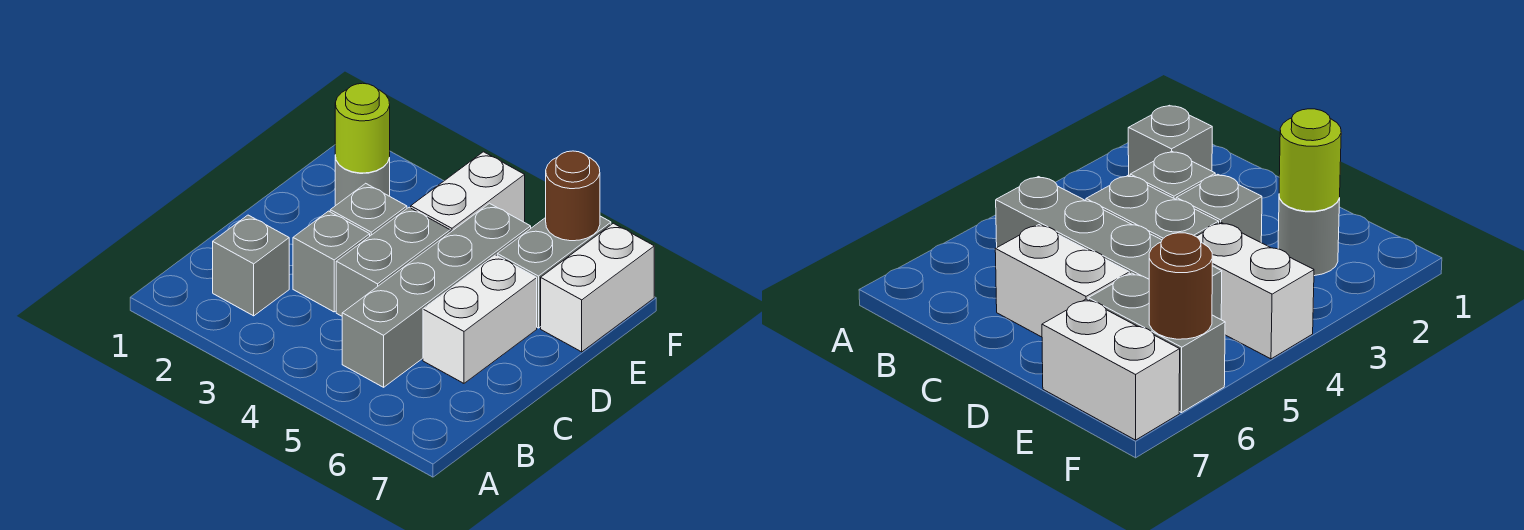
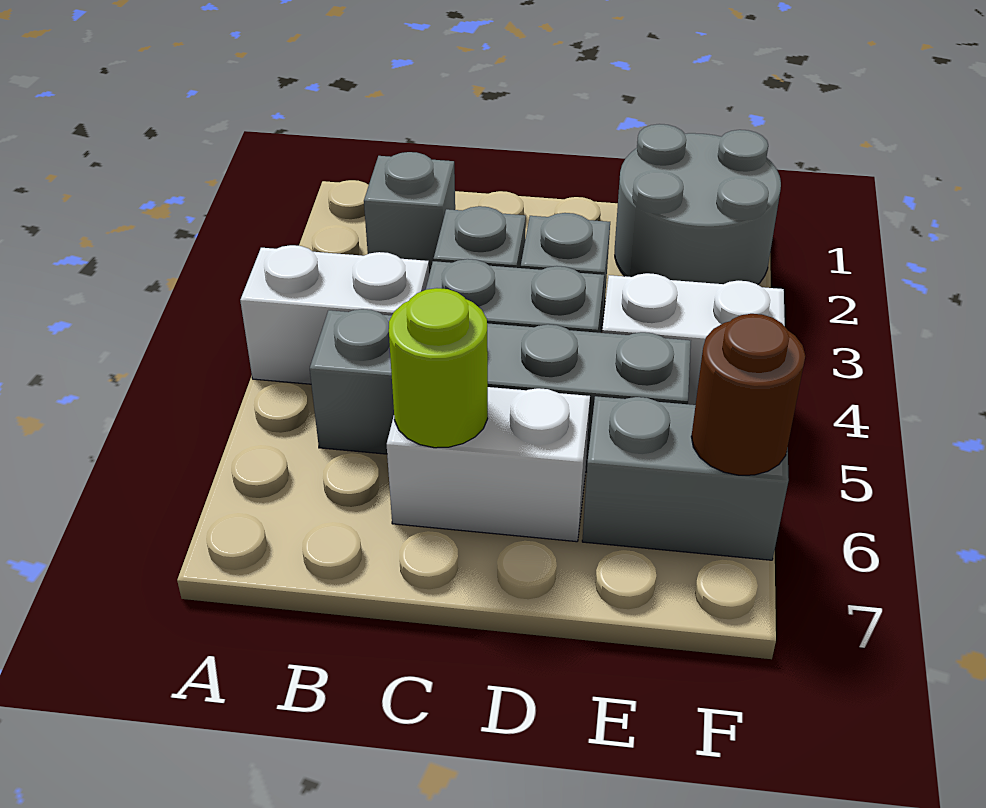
grey round brick E2 level 1 -> grey round brick E1:F2 level 1
lime round brick E2 level 2 -> lime round brick C6 level 2
white brick E7:F7 level 1 -> white brick A4:B4 level 1

